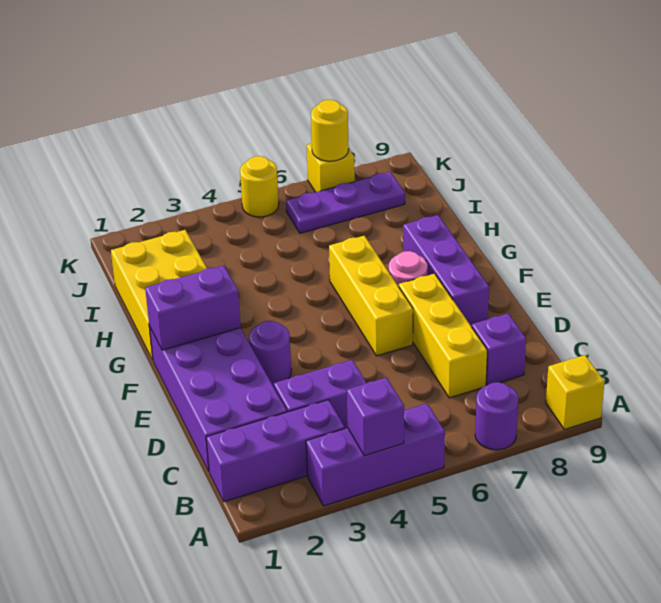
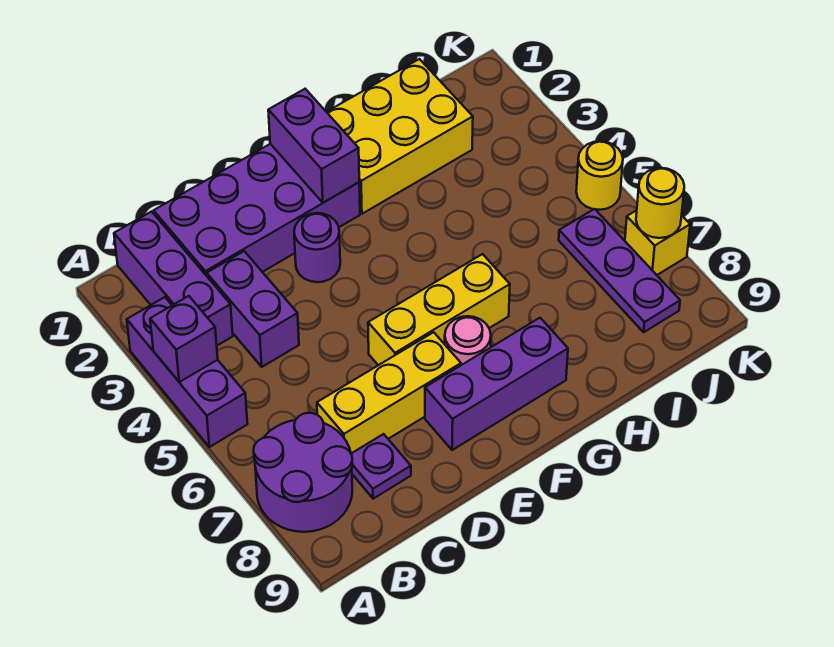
purple round brick A7 level 1 -> purple round brick A7:B8 level 1
yellow brick A9 level 1 -> none
purple brick C8 level 1 -> purple plate C8 level 1

